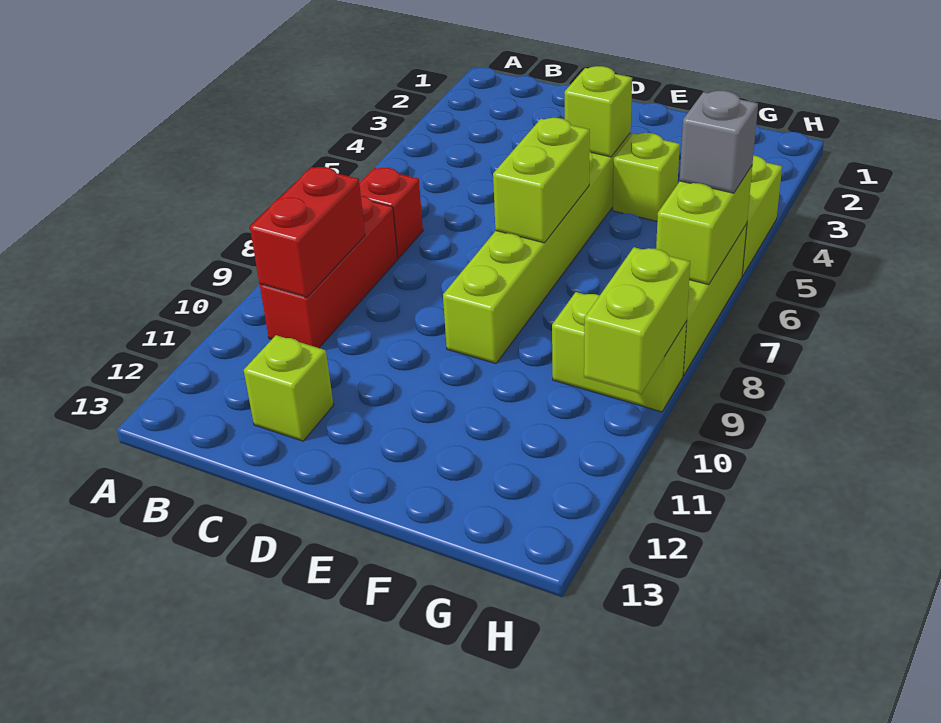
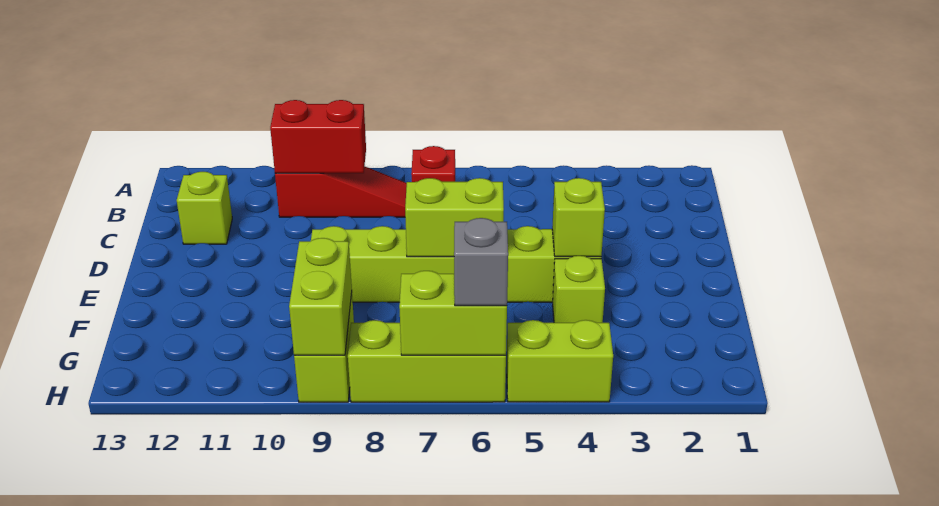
red brick B8:B10 level 1 -> red slope B8:B10 level 1 top 10
lime brick H9:H10 level 2 -> lime brick G9:H9 level 2

